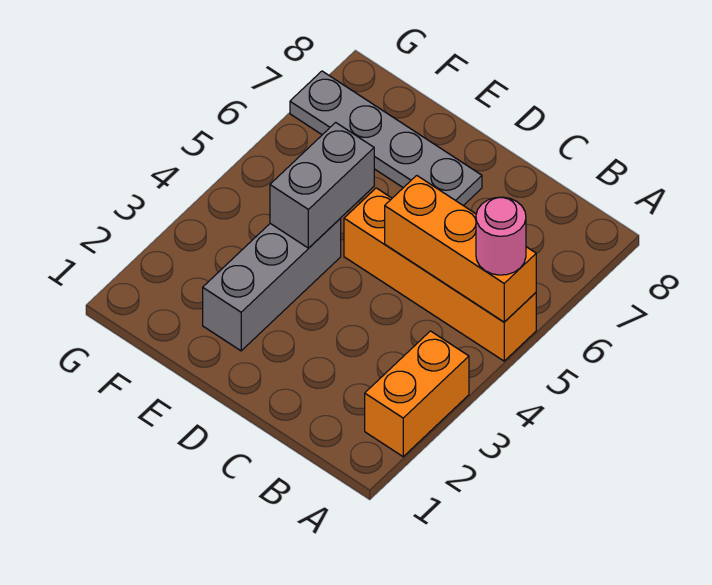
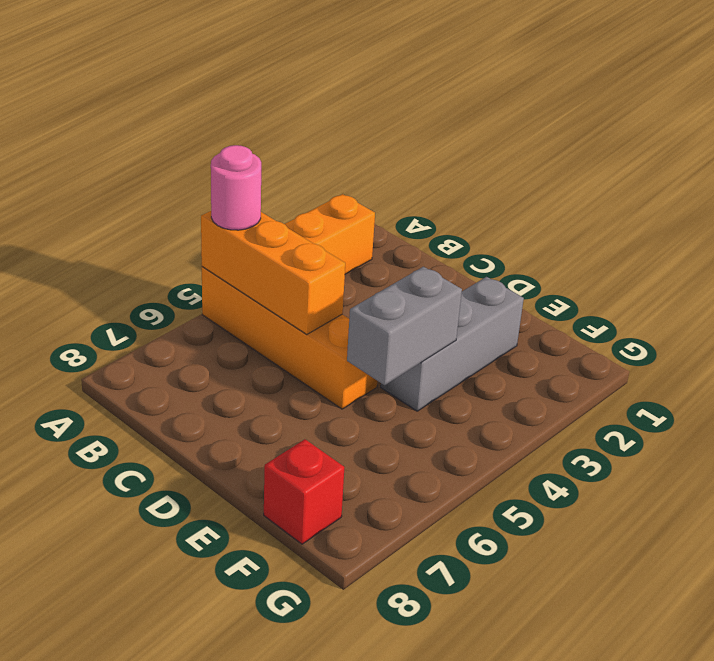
grey plate D7:G7 level 1 -> none
none -> red brick F8 level 1

